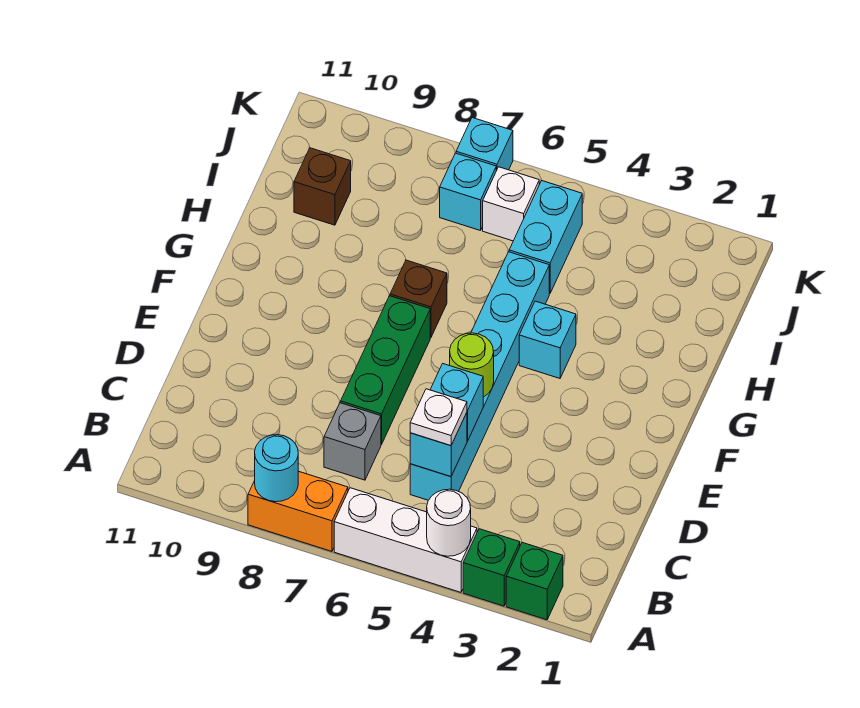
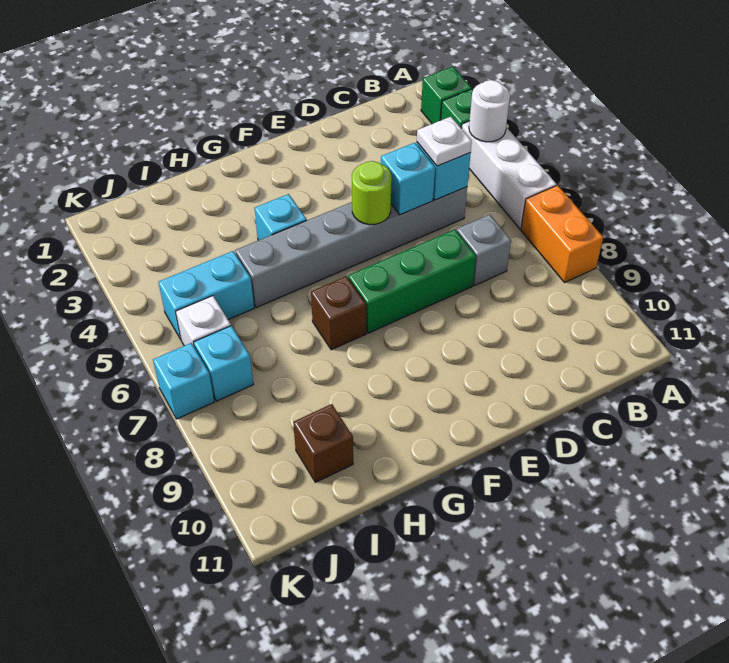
cyan round brick A8 level 2 -> none
cyan brick C5:H5 level 1 -> grey brick C5:H5 level 1

